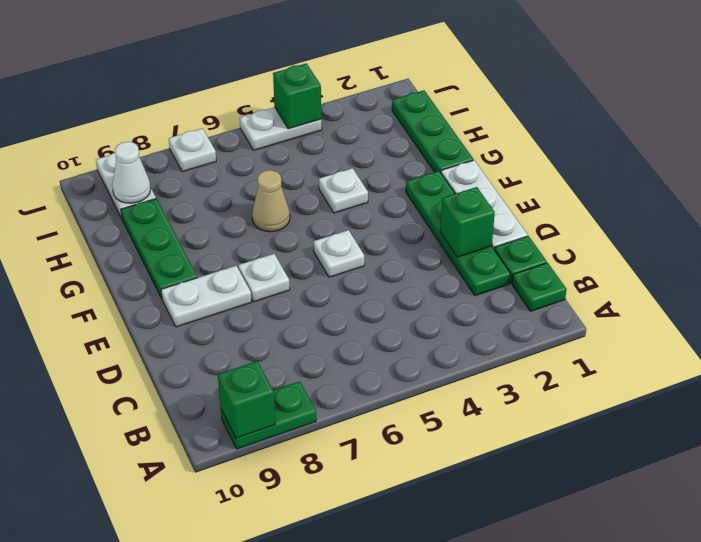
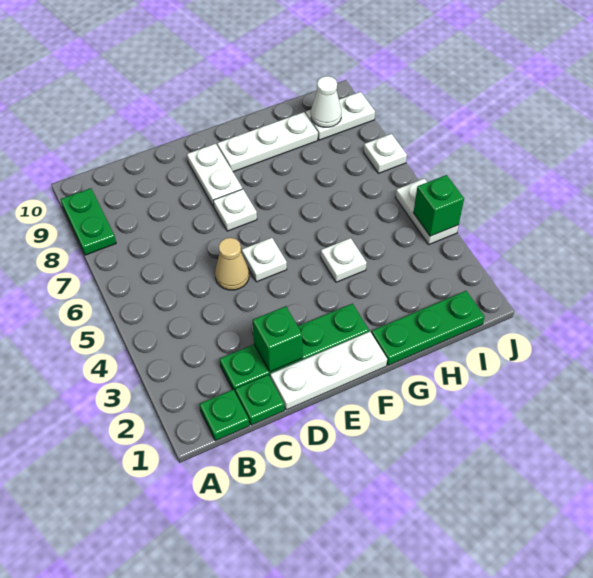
green brick A9 level 2 -> none
green plate F9:H9 level 1 -> white plate F9:H9 level 1
tan cone G6 level 1 -> tan cone D5 level 1

